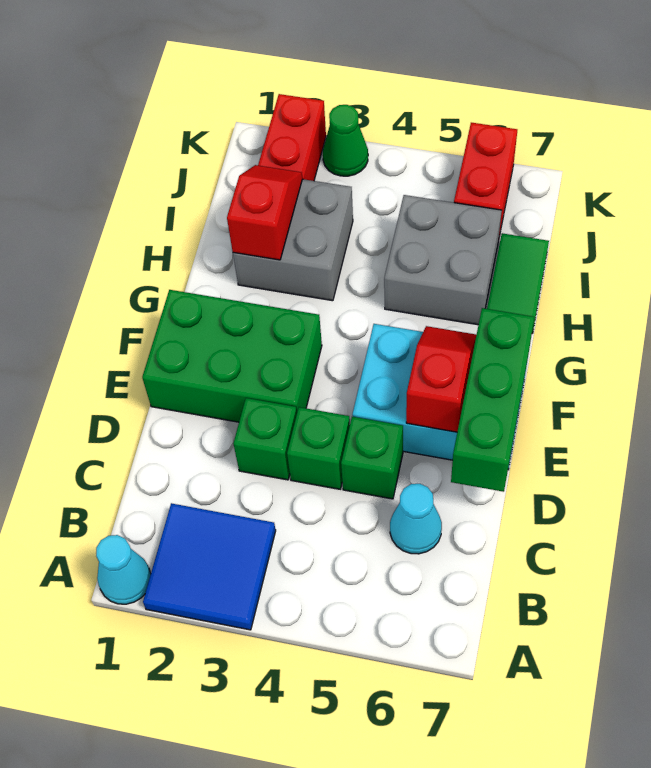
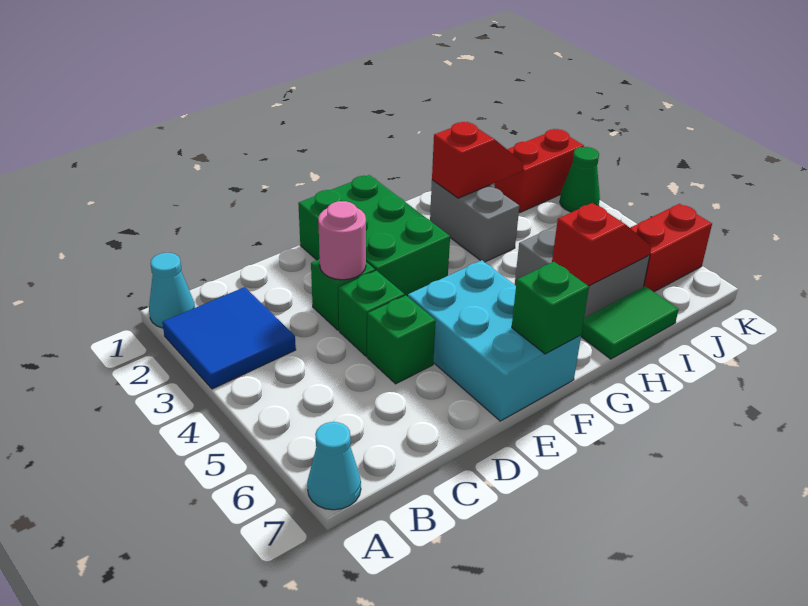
cyan cone C6 level 1 -> cyan cone A7 level 1
none -> pink round brick D3 level 2
green brick D7:F7 level 2 -> green brick F7 level 2
red slope E6:F6 level 2 top E -> red slope H6:I6 level 2 top H
grey brick H2:I3 level 1 -> grey brick H2:H3 level 1

